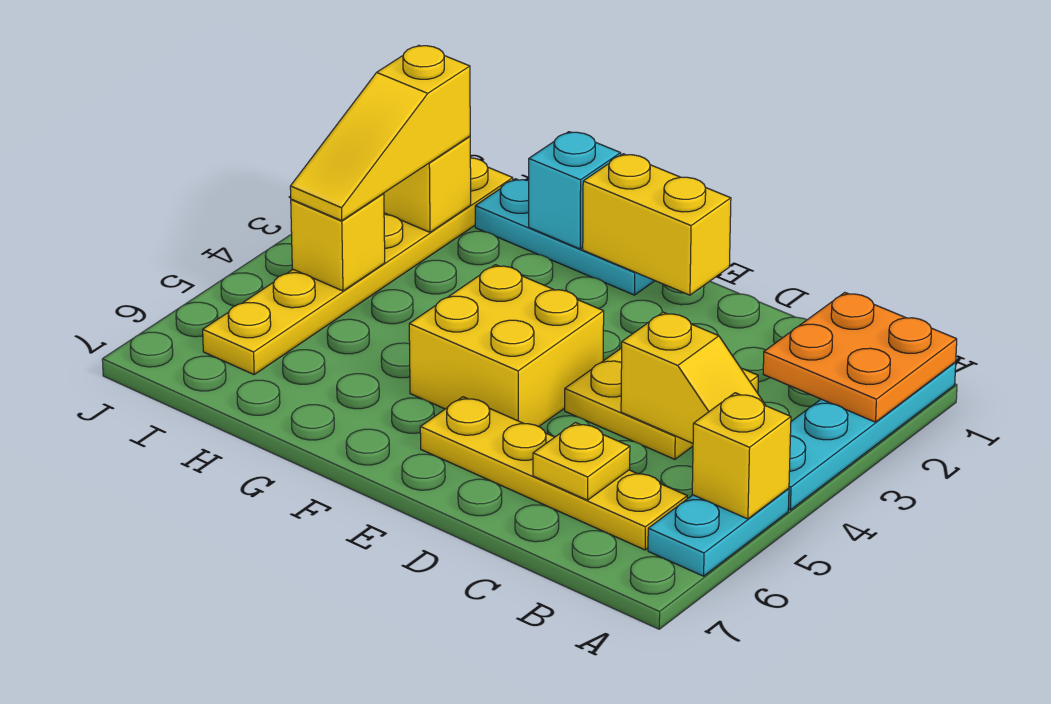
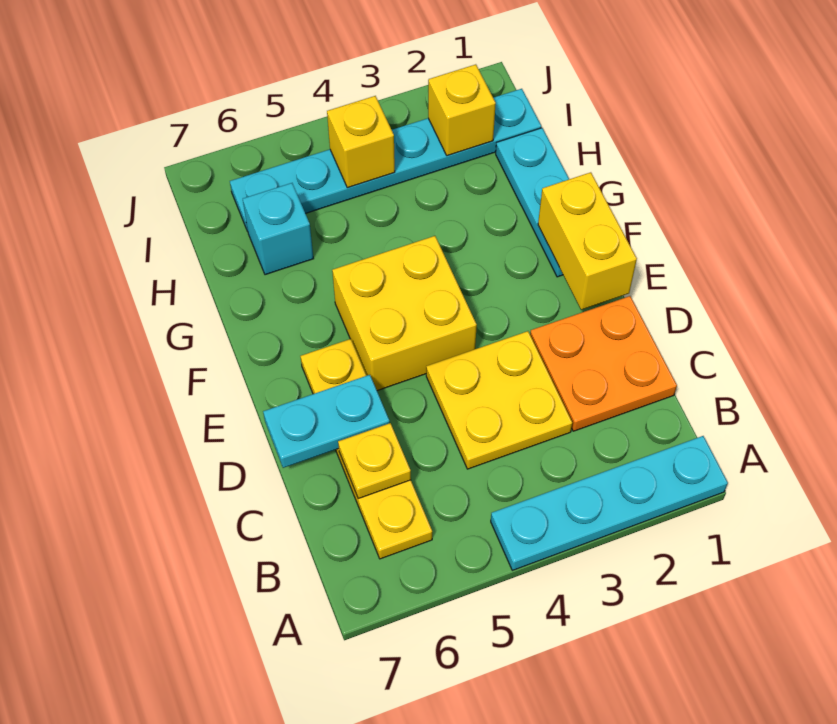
orange plate A1:B2 level 2 -> orange plate C1:D2 level 1
cyan plate A5:A6 level 1 -> cyan plate D6:D7 level 2
yellow brick A5 level 2 -> none
yellow slope B4:C4 level 2 top C -> none
cyan brick G1 level 2 -> cyan brick H6 level 1
yellow plate I1:I6 level 1 -> cyan plate I1:I6 level 1
yellow slope I2:I4 level 3 top 2 -> none

